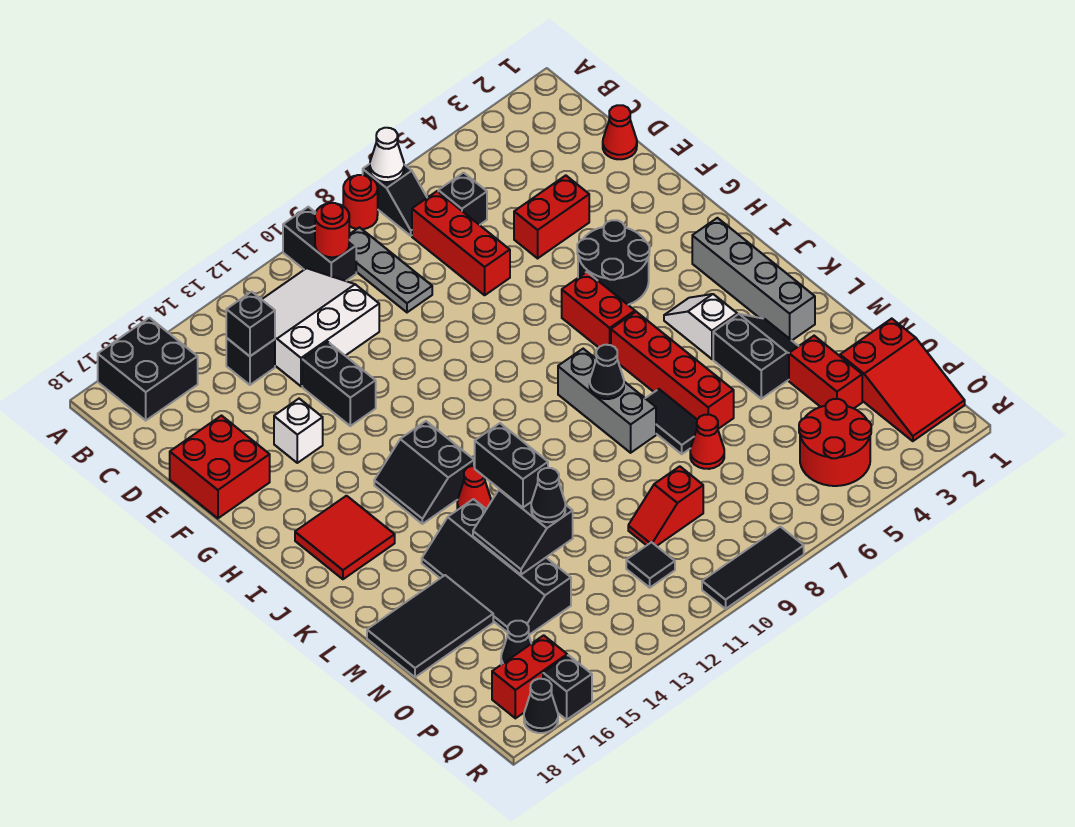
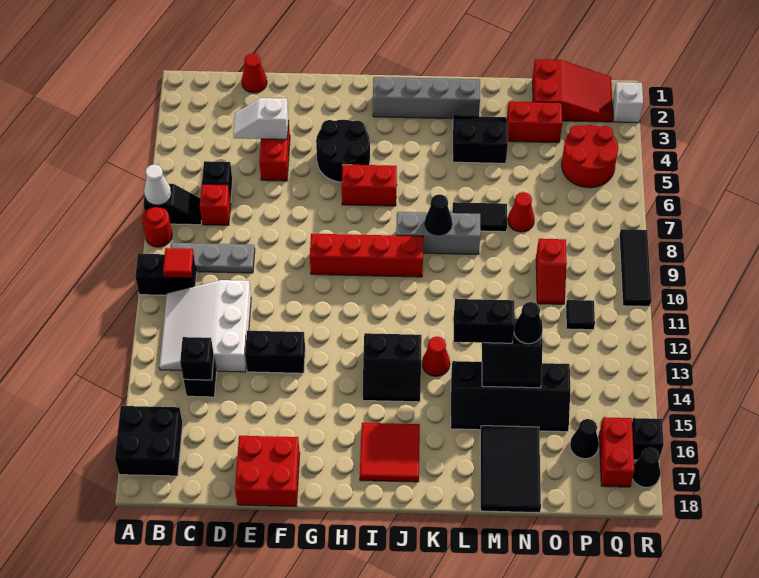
red round brick B10 level 2 -> red tile B10 level 2
red brick C7:E7 level 1 -> red brick C7 level 1
white brick F15 level 1 -> white brick R2 level 1
white slope J4:K4 level 1 top K -> white slope D4:E4 level 2 top E
red brick J6:M6 level 1 -> red brick G9:J9 level 1

